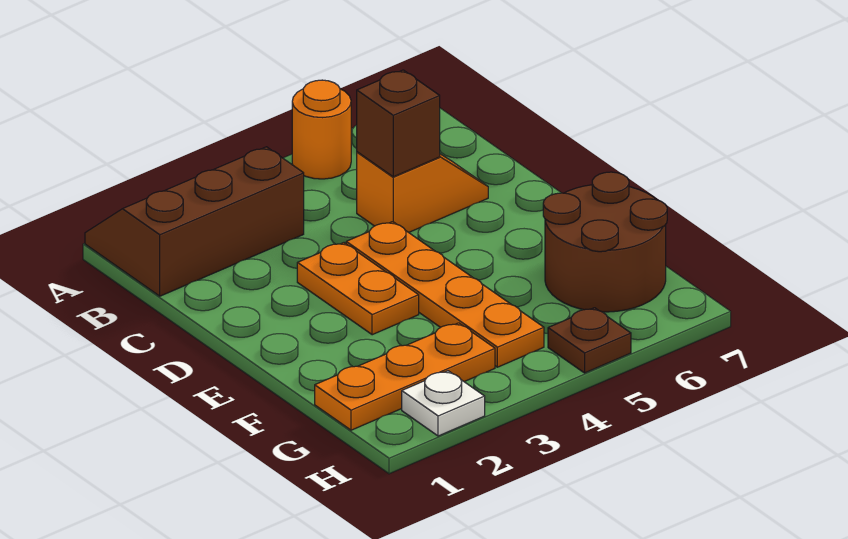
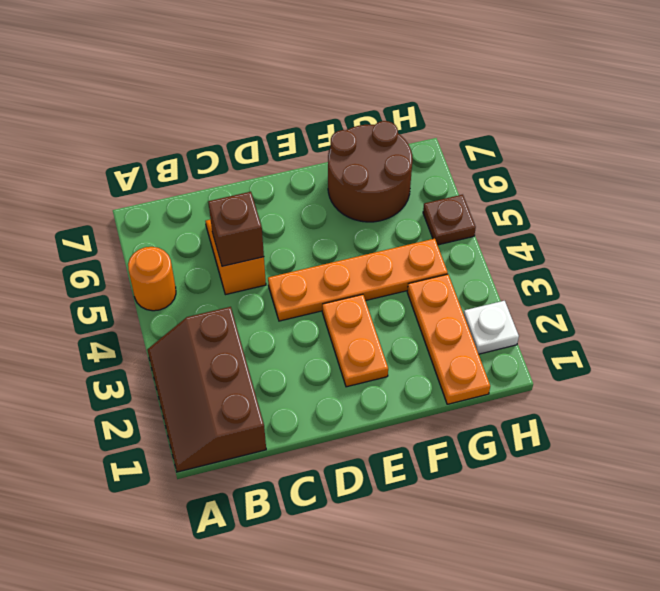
orange plate D3:E3 level 1 -> orange plate E2:E3 level 1

